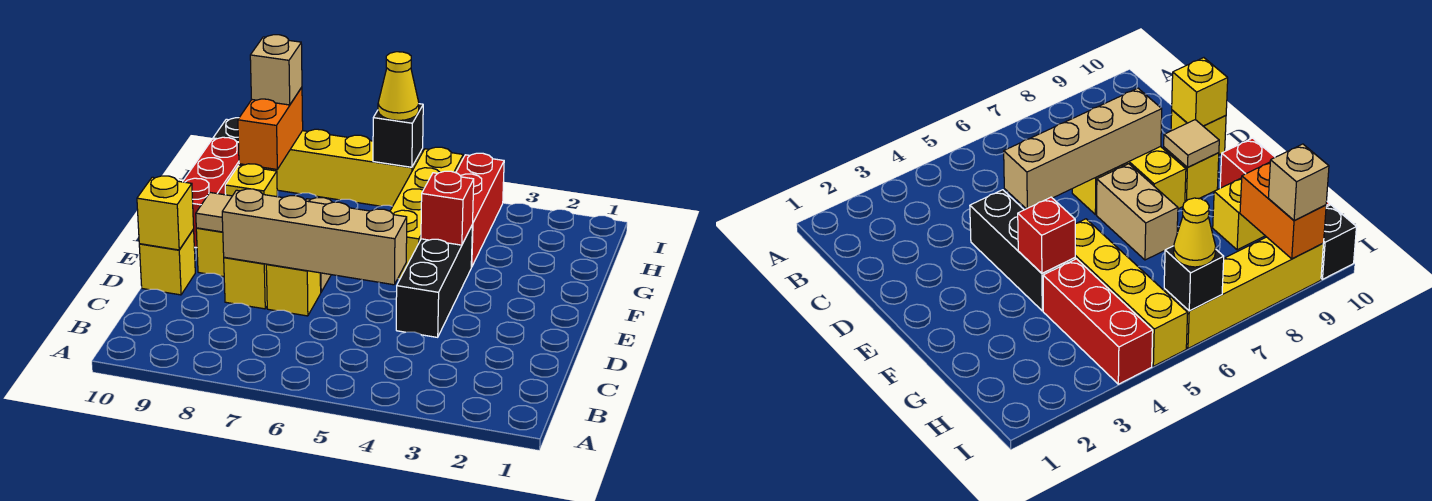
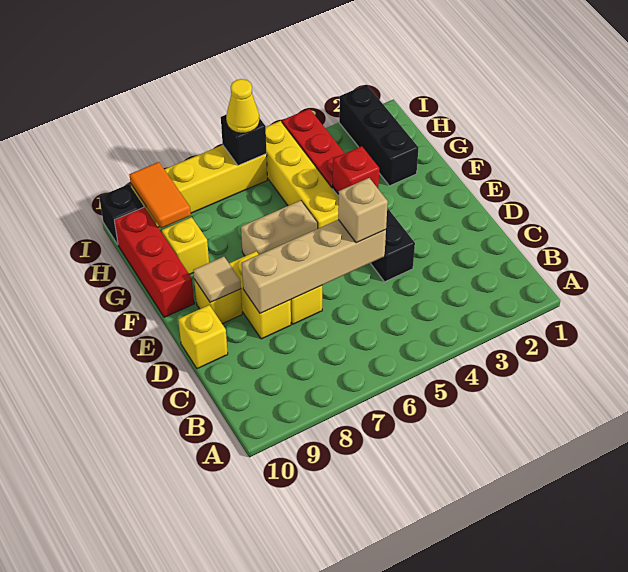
yellow brick D10 level 2 -> none
tan brick E7:F7 level 1 -> tan brick F6:F7 level 1
none -> black brick G2:I2 level 1
orange brick H9:I9 level 2 -> orange tile H9:I9 level 2
tan brick I9 level 3 -> tan brick D5 level 3

